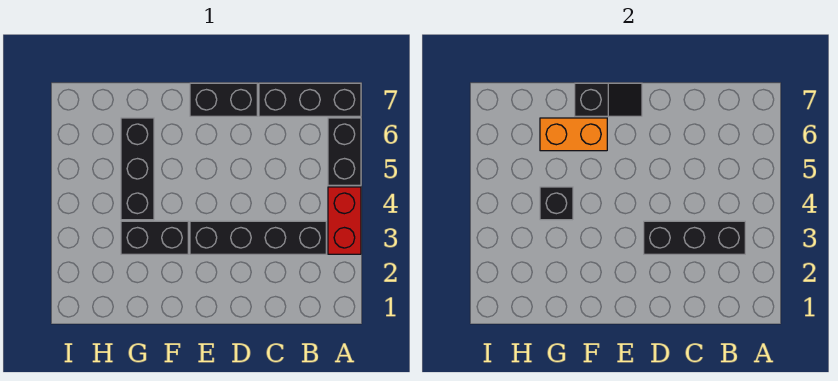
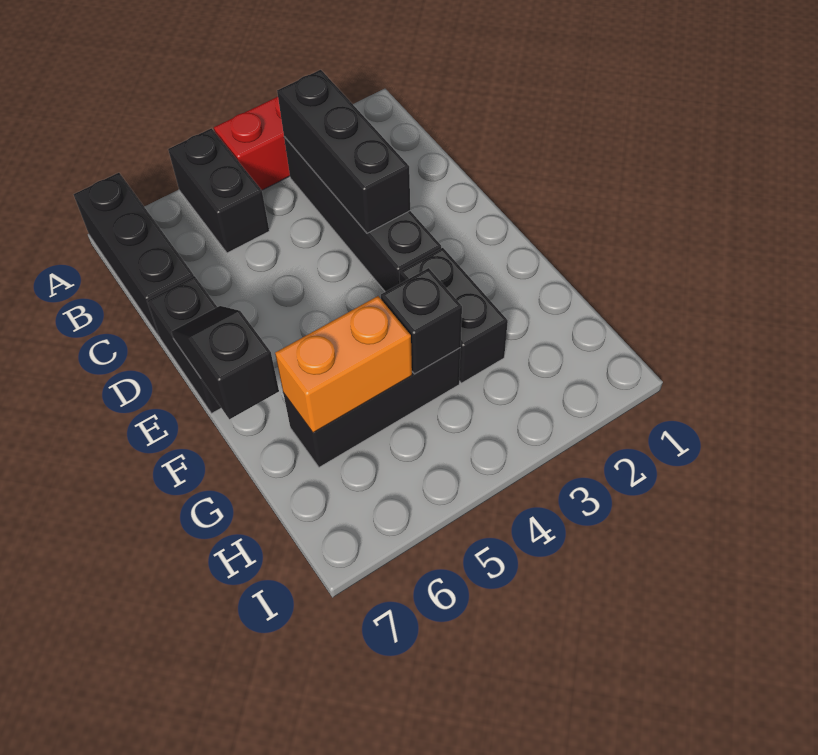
black brick A5:A6 level 1 -> black brick A5:B5 level 1
orange brick F6:G6 level 2 -> orange brick G5:G6 level 2

